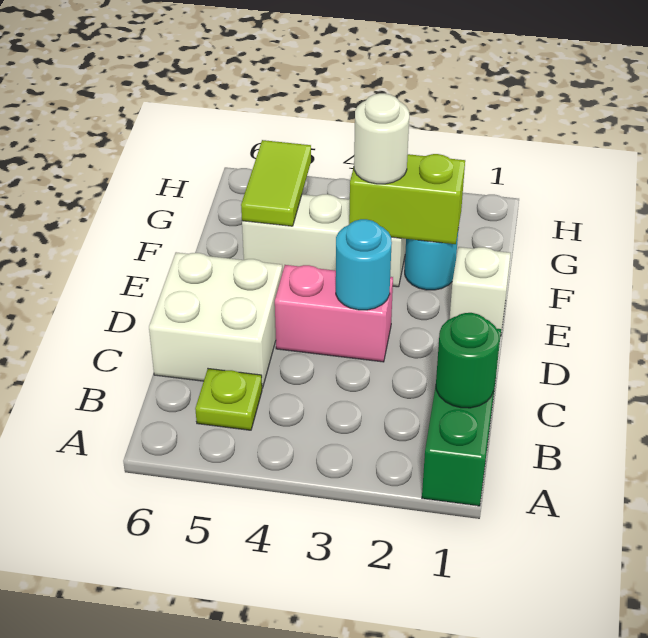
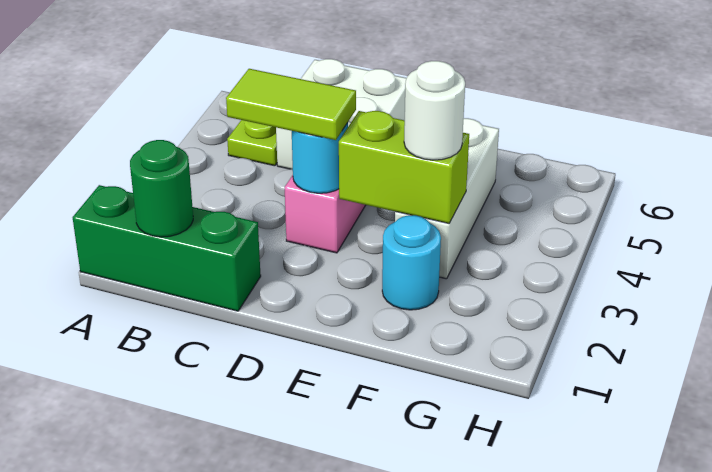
white brick E1 level 1 -> none
lime brick F2:F3 level 2 -> lime brick E3:F3 level 2
lime tile F5:G5 level 2 -> lime tile C3:D3 level 3

